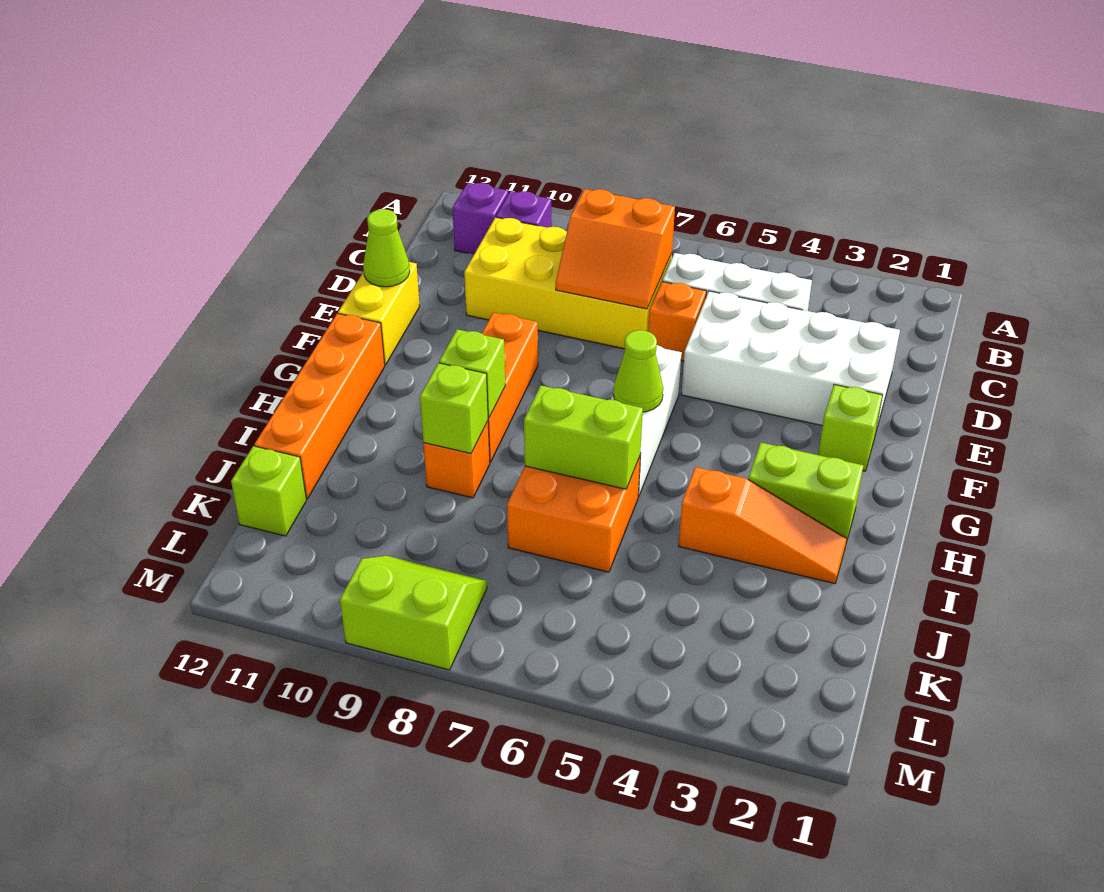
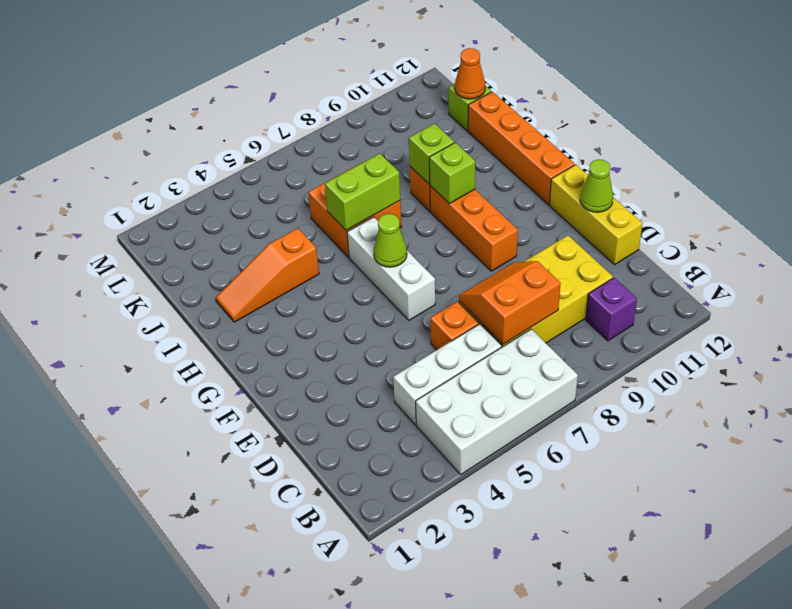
purple brick B11 level 1 -> none
white brick D2:E5 level 1 -> white brick A4:B7 level 1
yellow brick E12:F12 level 1 -> yellow brick D12:F12 level 1
lime brick F2 level 1 -> none
lime brick H2:H3 level 1 -> none
none -> orange cone K12 level 2
lime slope L8:M9 level 1 top M -> none

